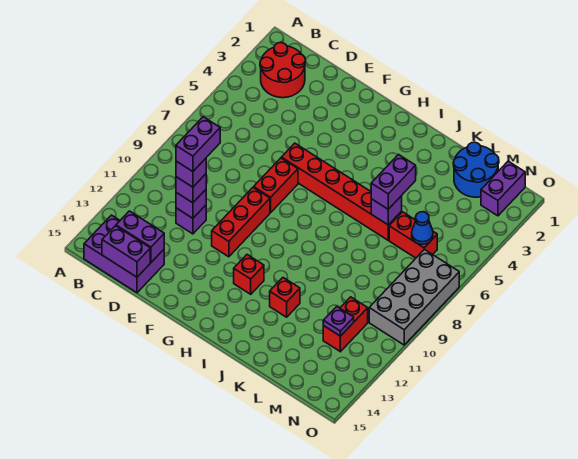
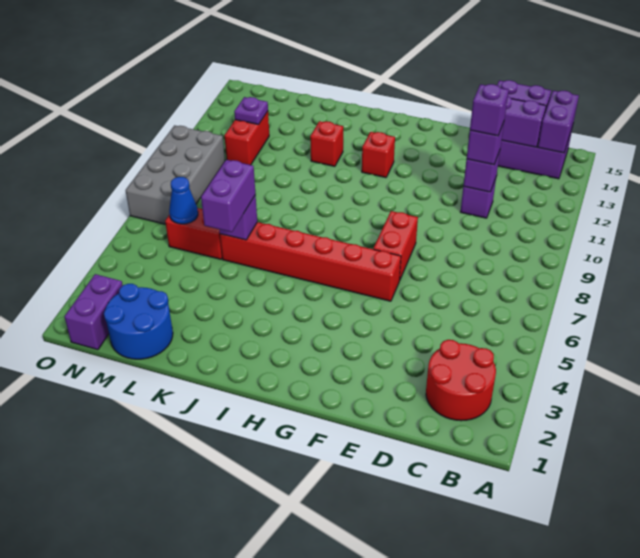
purple brick D10:D11 level 5 -> purple brick B14:B15 level 2
red brick F9:F11 level 1 -> none

